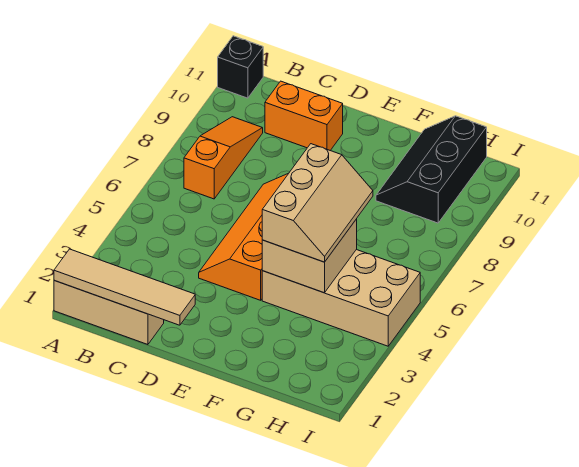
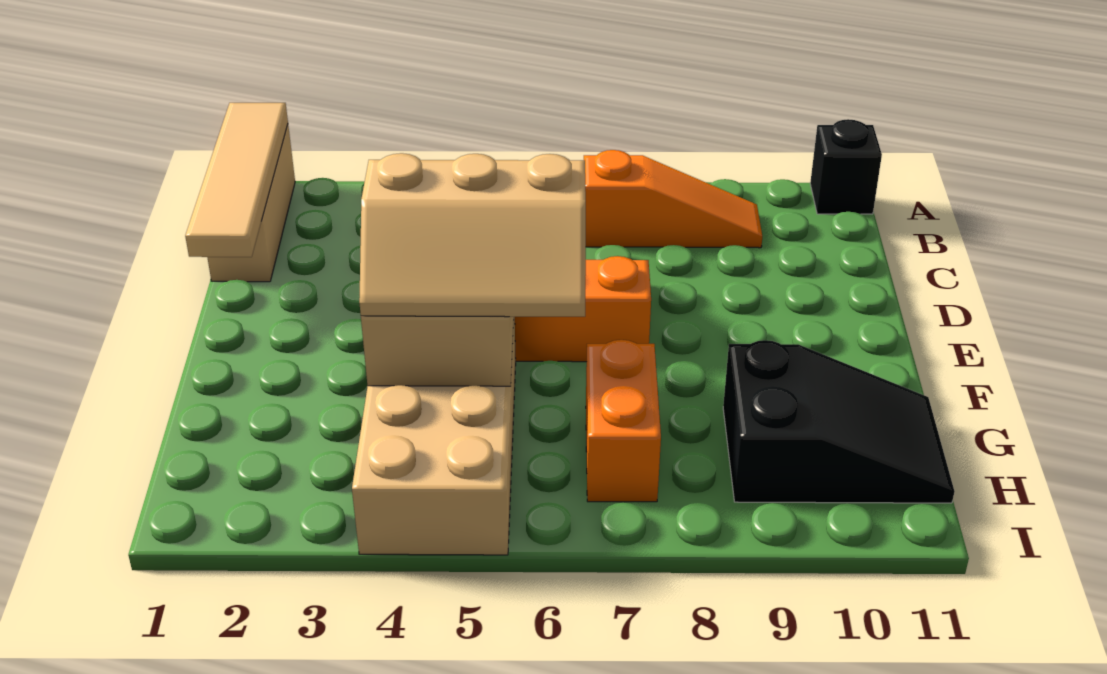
orange brick C10:D10 level 1 -> orange brick G7:H7 level 1
black slope G9:H11 level 1 top H -> black slope G9:H11 level 1 top 9

